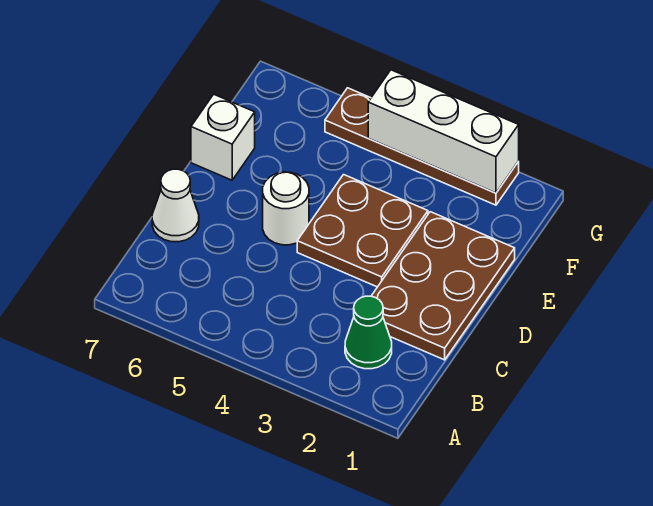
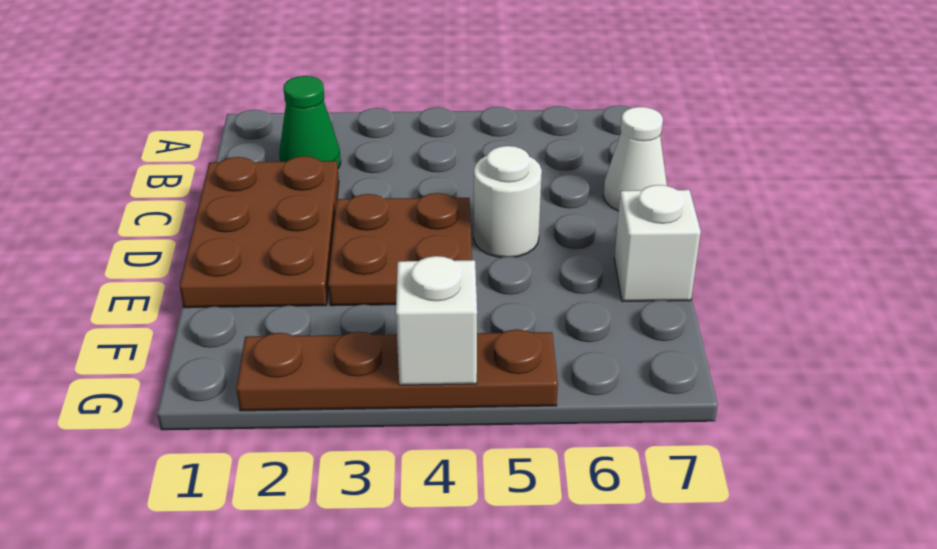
white brick G2:G4 level 2 -> white brick G4 level 2

